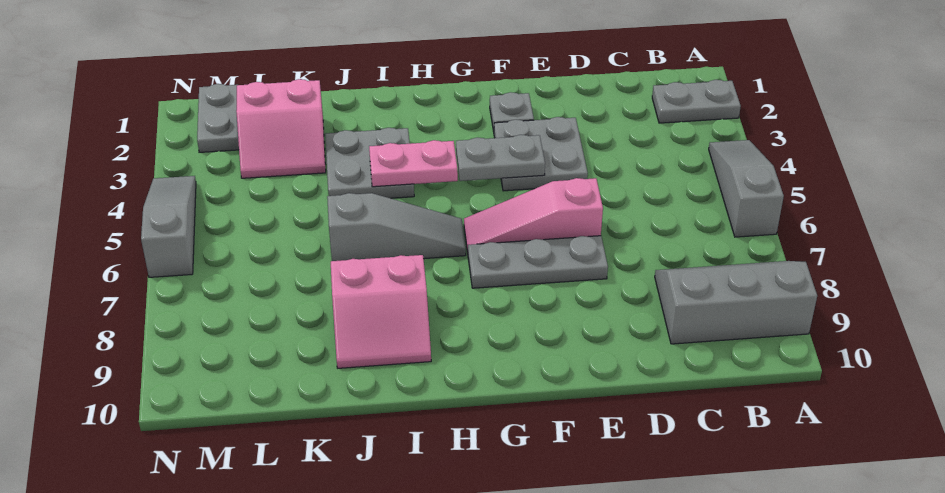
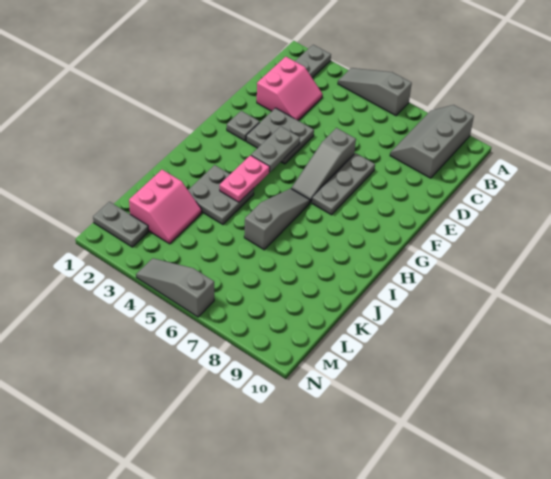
pink slope E6:G6 level 1 top E -> grey slope E6:G6 level 1 top E
pink slope I8:J9 level 1 top 8 -> pink slope C2:D3 level 1 top 2

